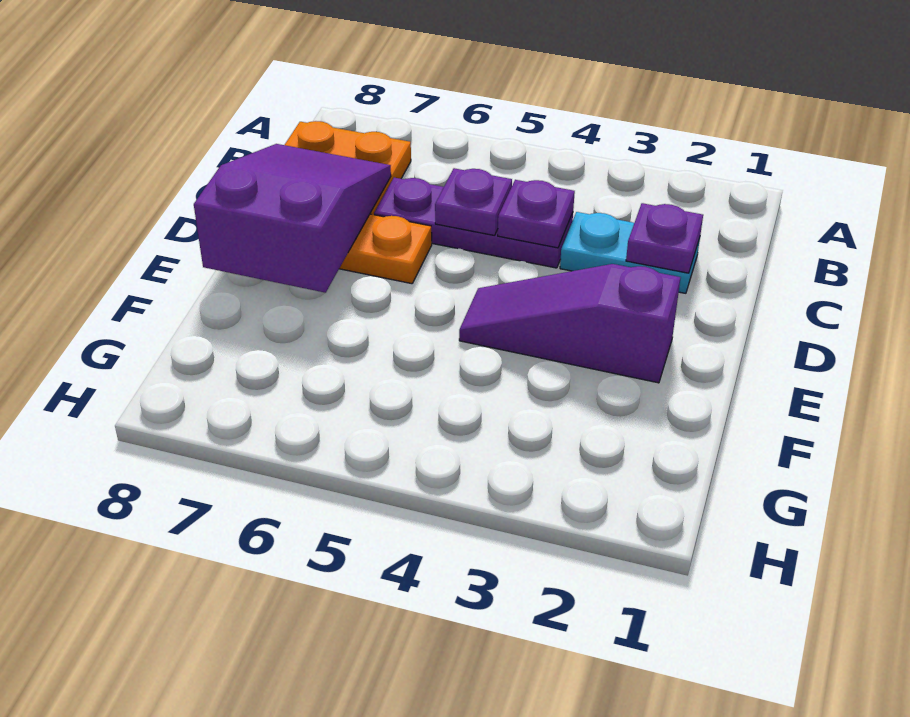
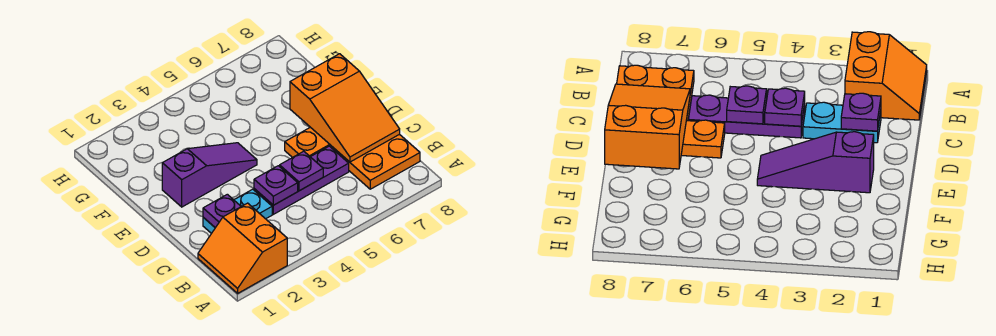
none -> orange slope A1:B2 level 1 top 2
purple slope C7:E8 level 2 top E -> orange slope C7:E8 level 2 top E

